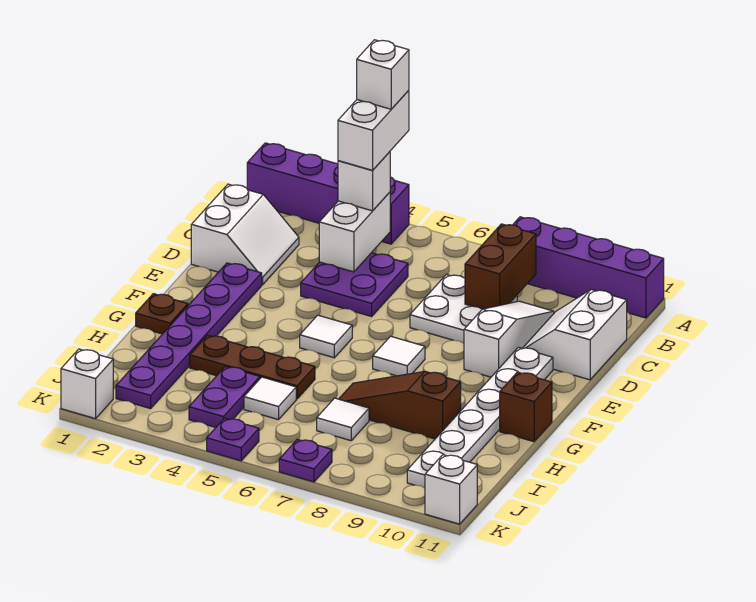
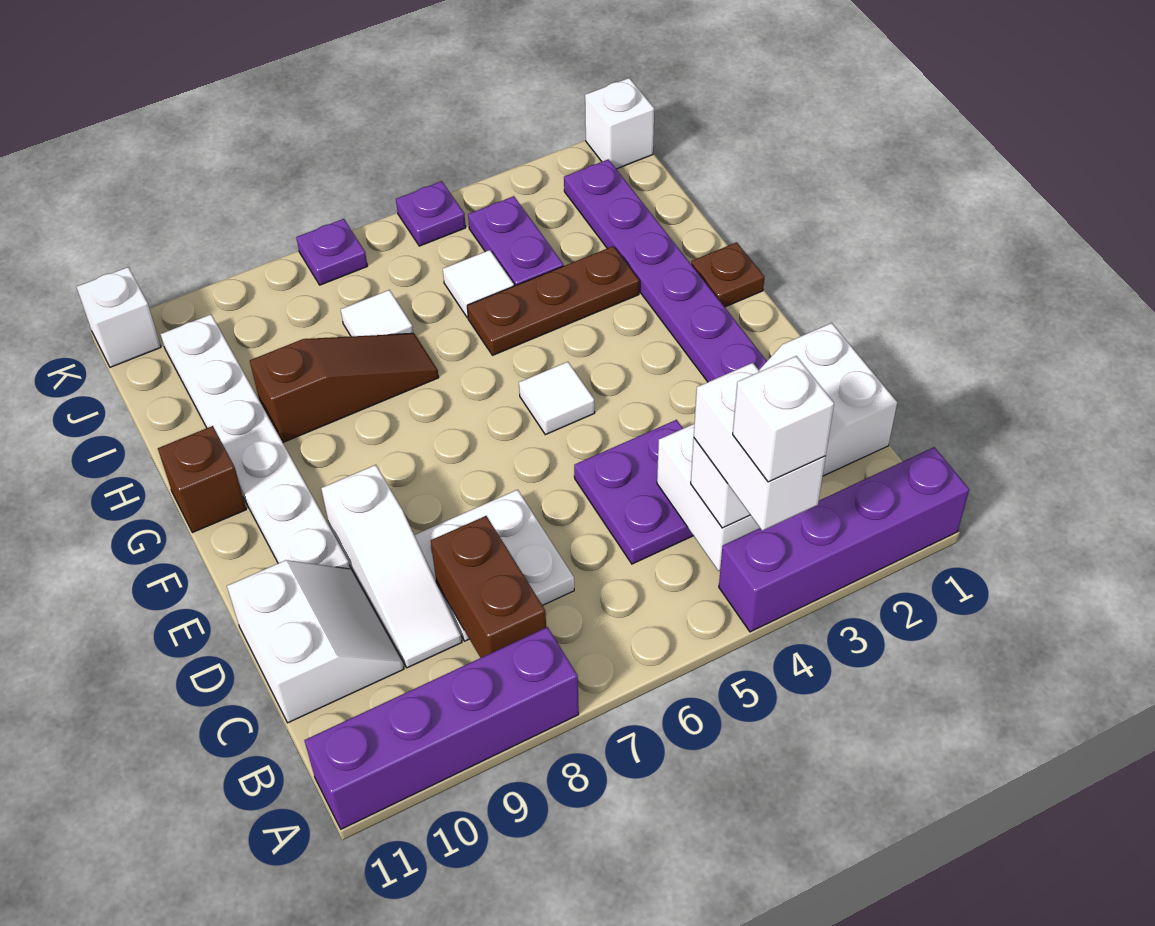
white tile F7 level 1 -> none

